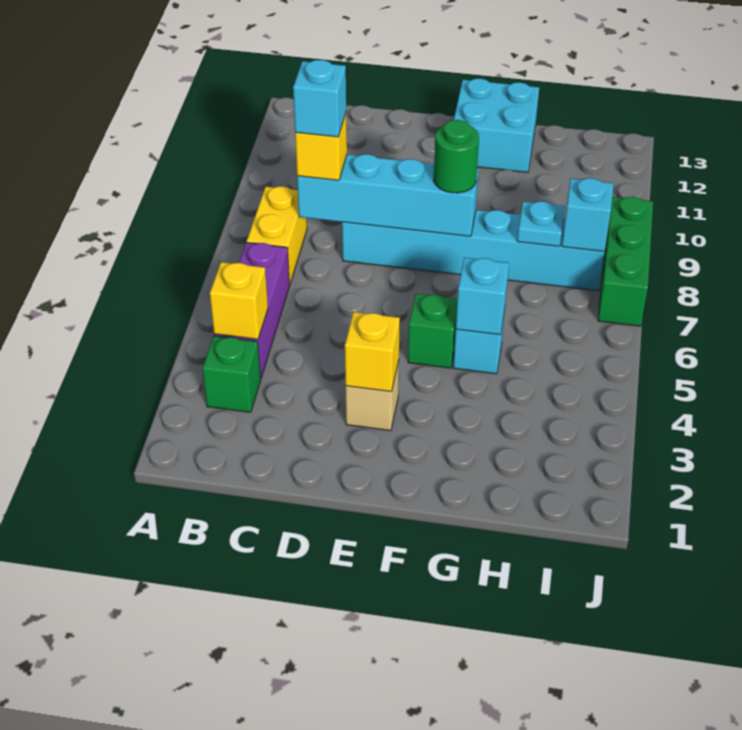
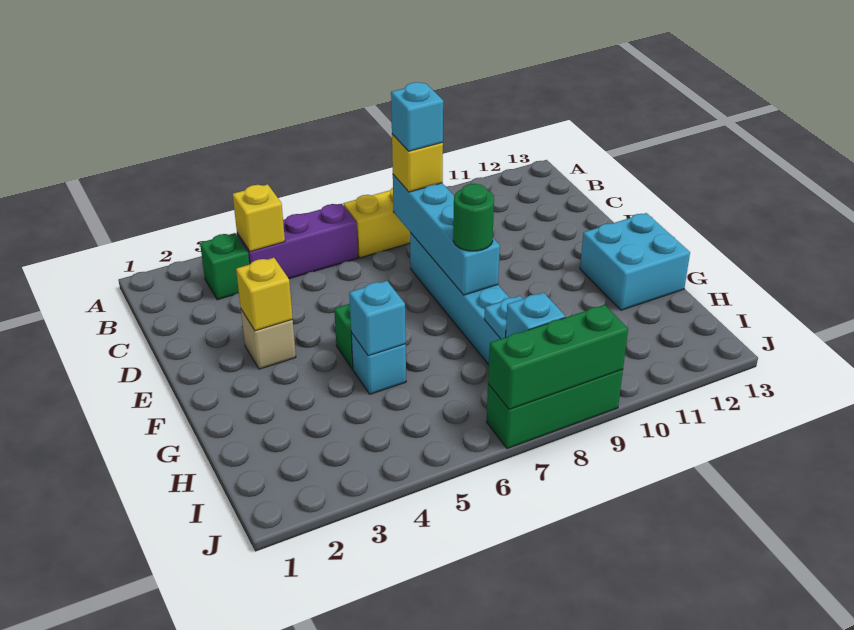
none -> green brick J7:J9 level 2

